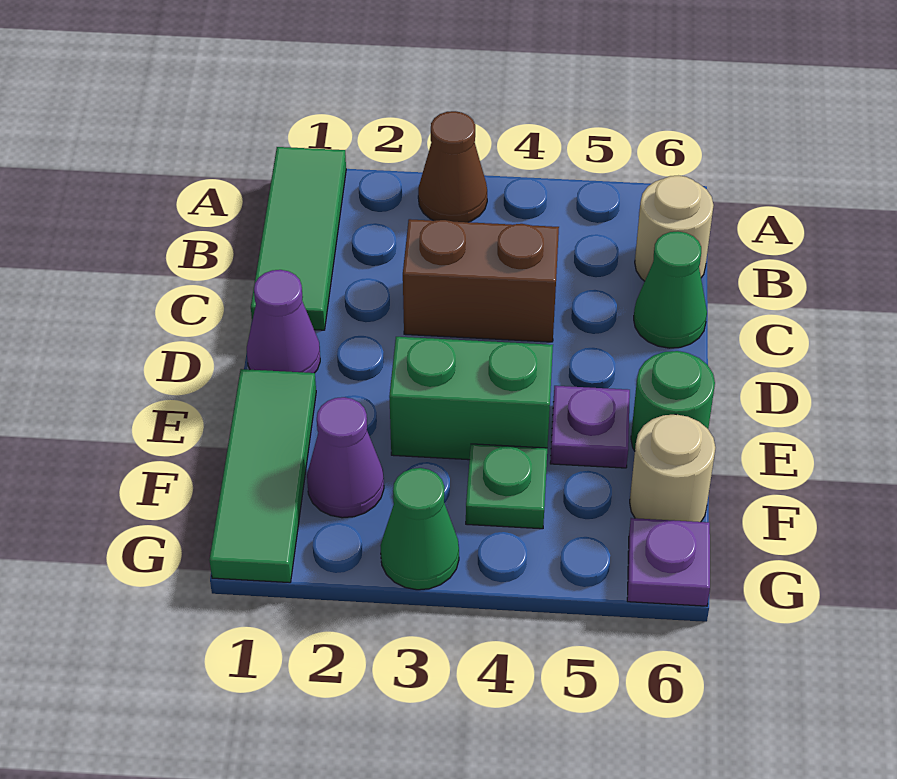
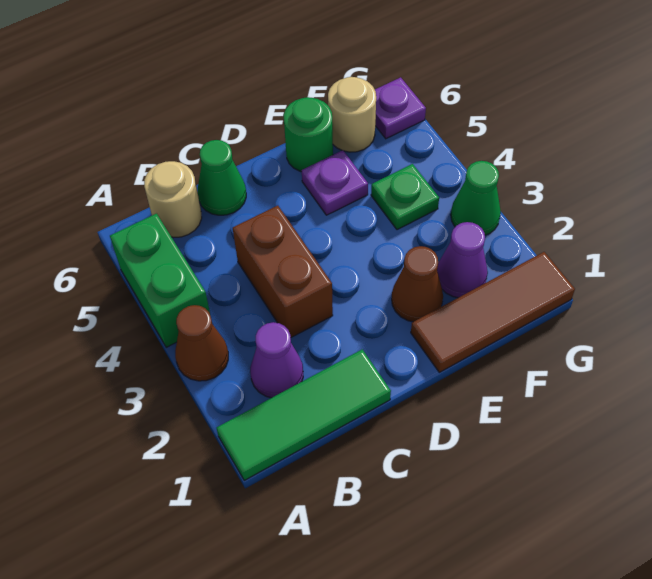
purple cone D1 level 1 -> purple cone B2 level 1
green tile E1:G1 level 1 -> brown tile E1:G1 level 1
none -> brown cone E2 level 1
green brick E3:E4 level 1 -> green brick A4:A5 level 1

